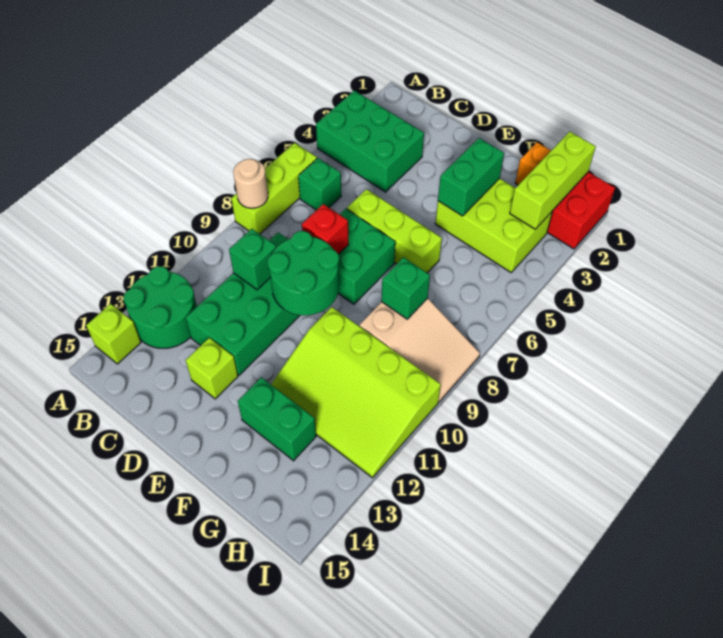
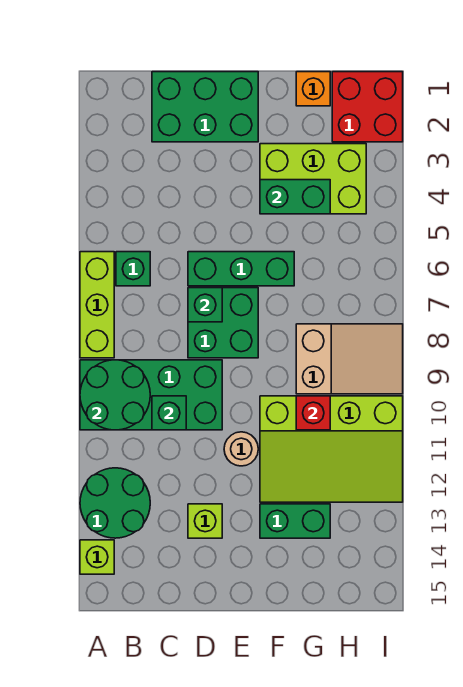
green brick A3:C4 level 1 -> green brick C1:E2 level 1
tan round brick A8 level 2 -> tan round brick E11 level 1
green brick C9:D12 level 1 -> green brick A9:D10 level 1
lime brick D6:F6 level 1 -> green brick D6:F6 level 1
red brick D8 level 2 -> red brick G10 level 2
green round brick D9:E10 level 2 -> green round brick A9:B10 level 2
green brick F3:F4 level 2 -> green brick F4:G4 level 2
green brick G8 level 2 -> green brick D7 level 2
lime brick H1:H3 level 2 -> none

